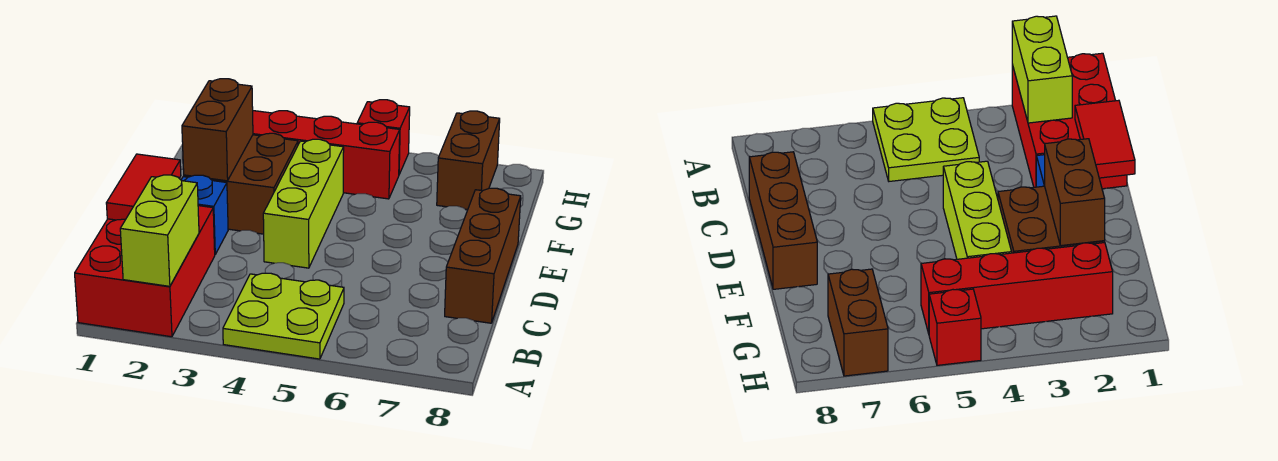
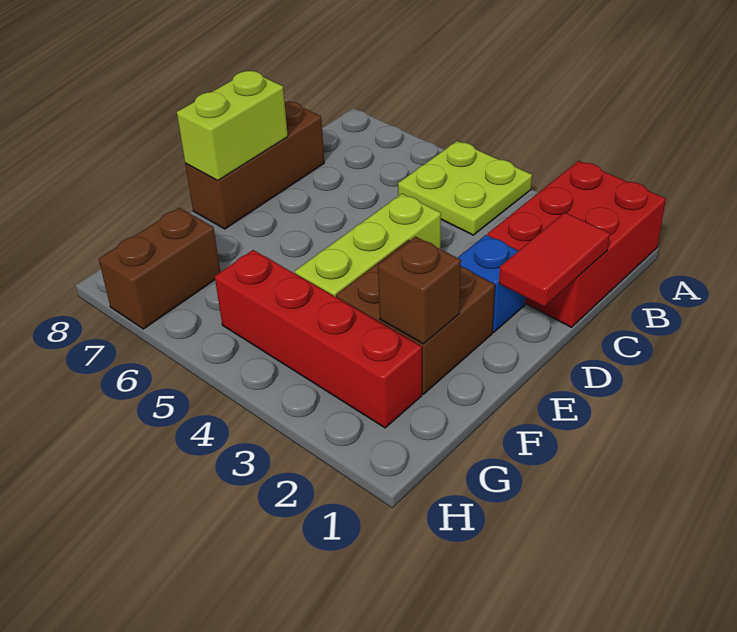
lime brick A2:B2 level 2 -> lime brick D8:E8 level 2
brown brick E2:F2 level 2 -> brown brick F2 level 2
red brick H5 level 1 -> none

